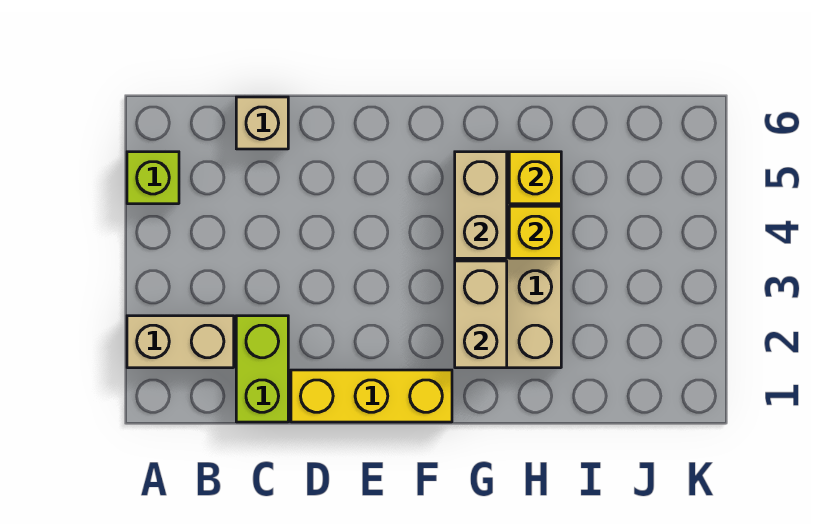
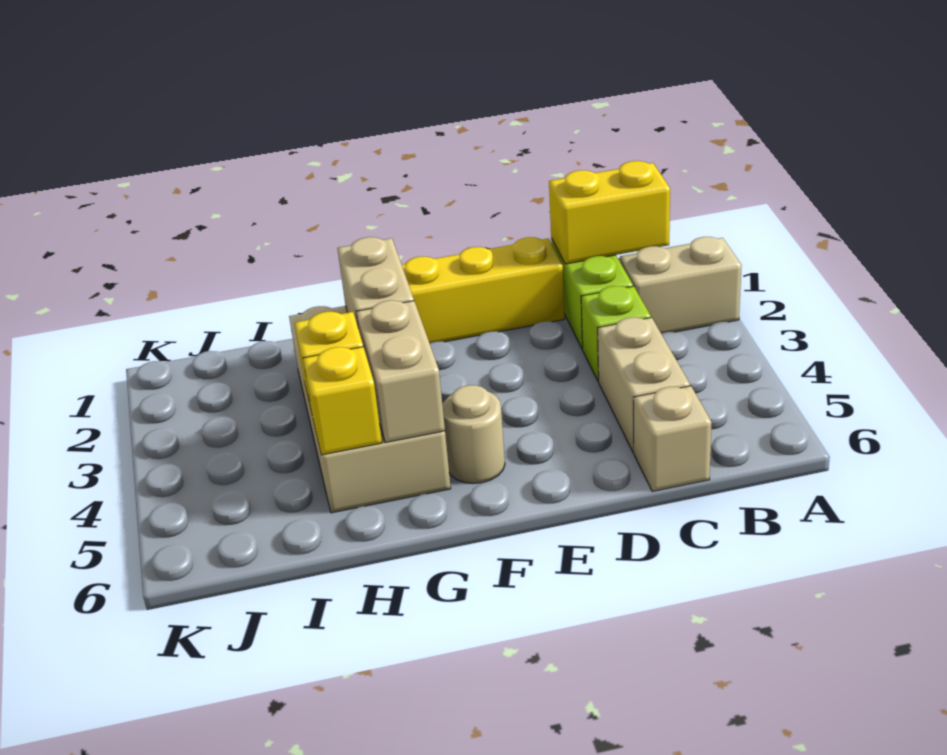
lime brick A5 level 1 -> lime brick C3 level 1
none -> yellow brick B1:C1 level 2
none -> tan brick C4:C5 level 1
none -> tan round brick F5 level 1

